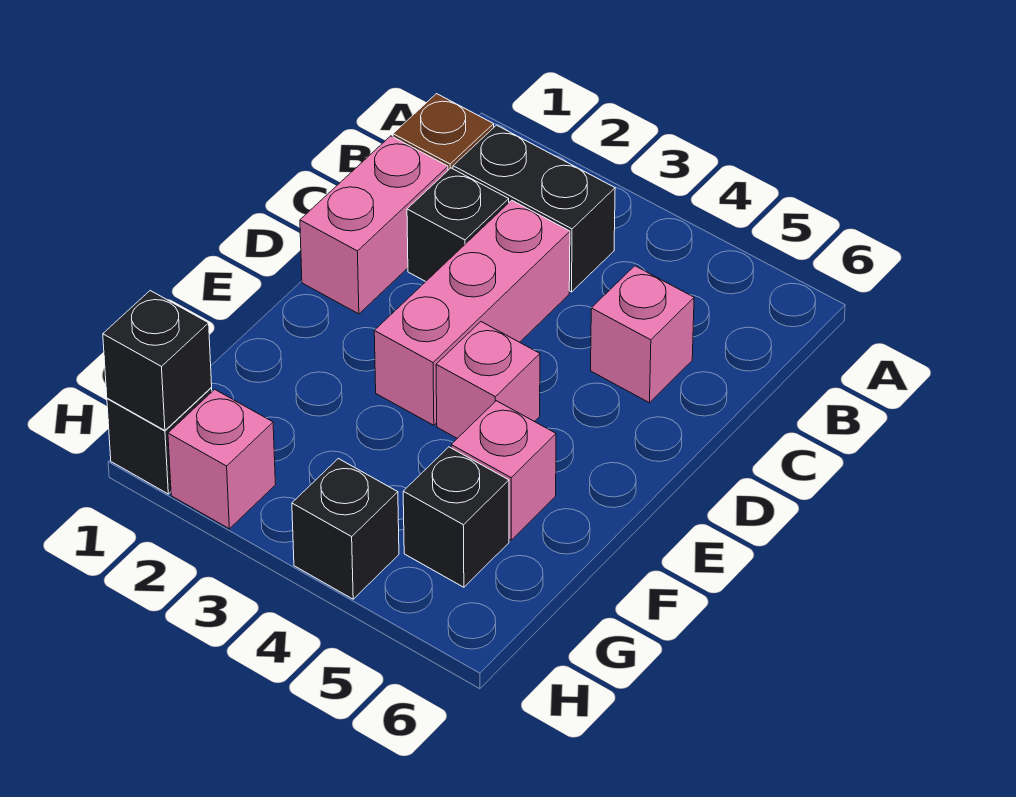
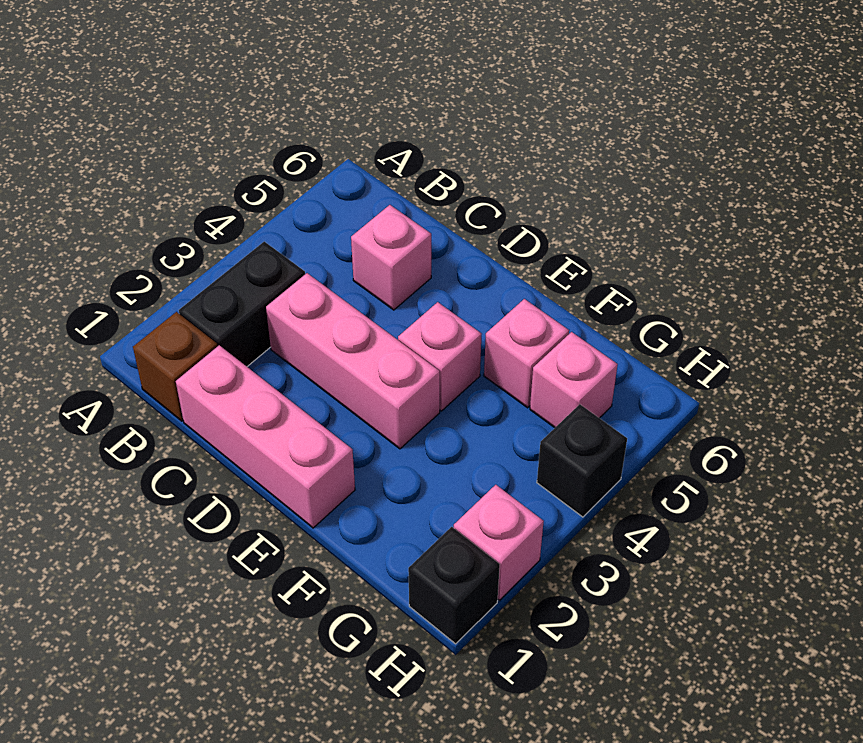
pink brick C1:D1 level 1 -> pink brick C1:E1 level 1
black brick C2 level 1 -> none
black brick G5 level 1 -> pink brick G5 level 1
black brick H1 level 2 -> none

